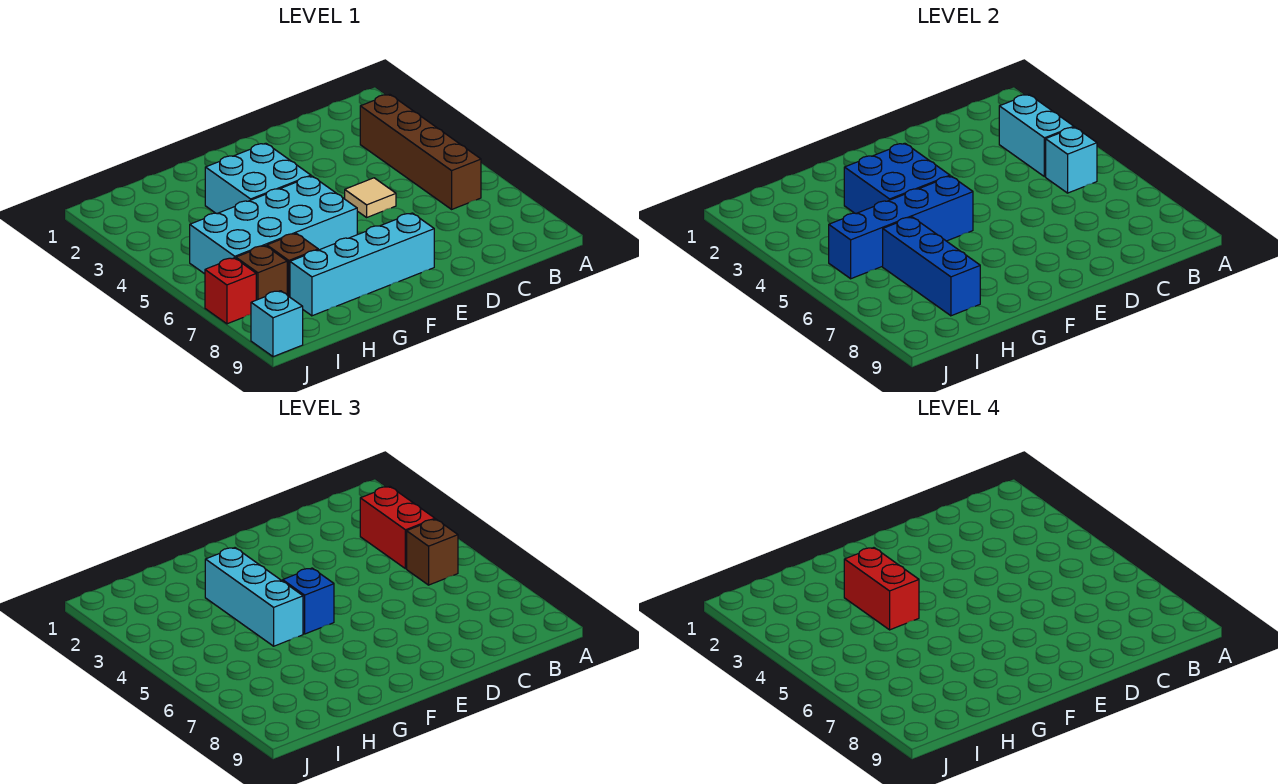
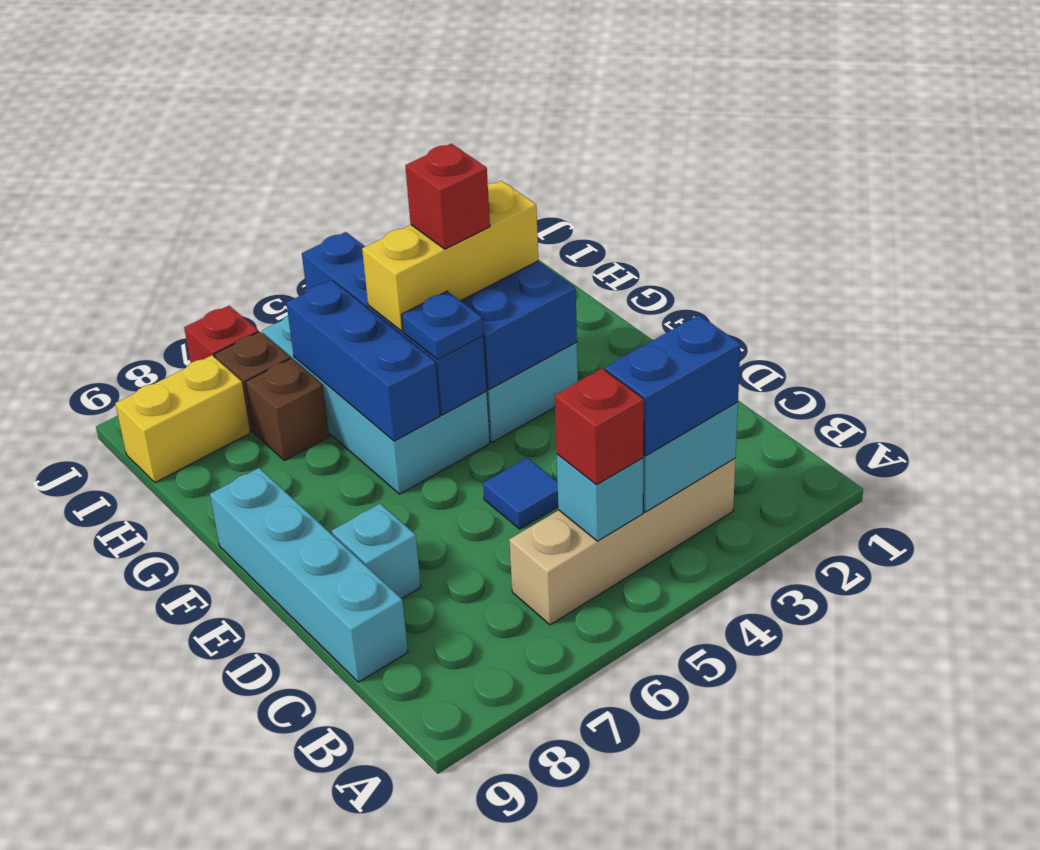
brown brick B3:B6 level 1 -> tan brick B3:B6 level 1
red brick B3:B4 level 3 -> blue brick B3:B4 level 3
brown brick B5 level 3 -> red brick B5 level 3
tan tile D5 level 1 -> blue tile D5 level 1
cyan brick E8:H8 level 1 -> cyan brick C9:F9 level 1
blue brick F5 level 3 -> blue plate F5 level 3
cyan brick G3:G5 level 3 -> yellow brick G3:G5 level 3
red brick G3:G4 level 4 -> red brick G4 level 4
blue brick H6:H8 level 2 -> blue brick F6:H6 level 2
none -> yellow brick I8:I9 level 1
cyan brick J9 level 1 -> cyan brick D8 level 1

